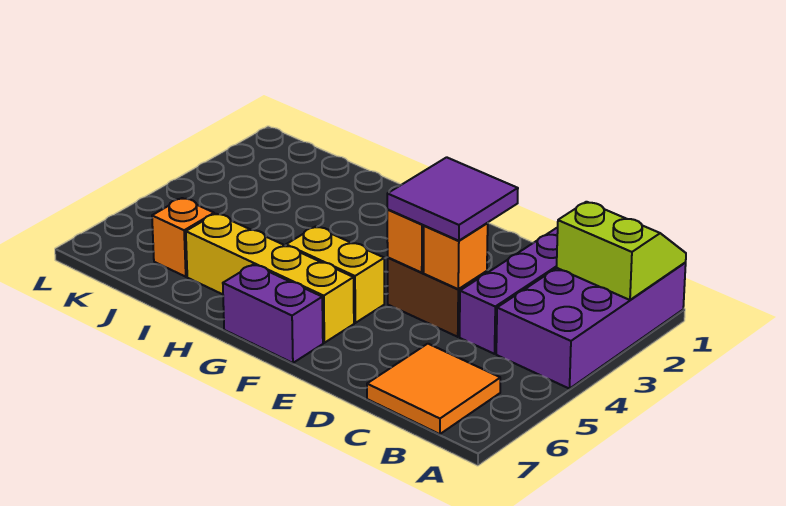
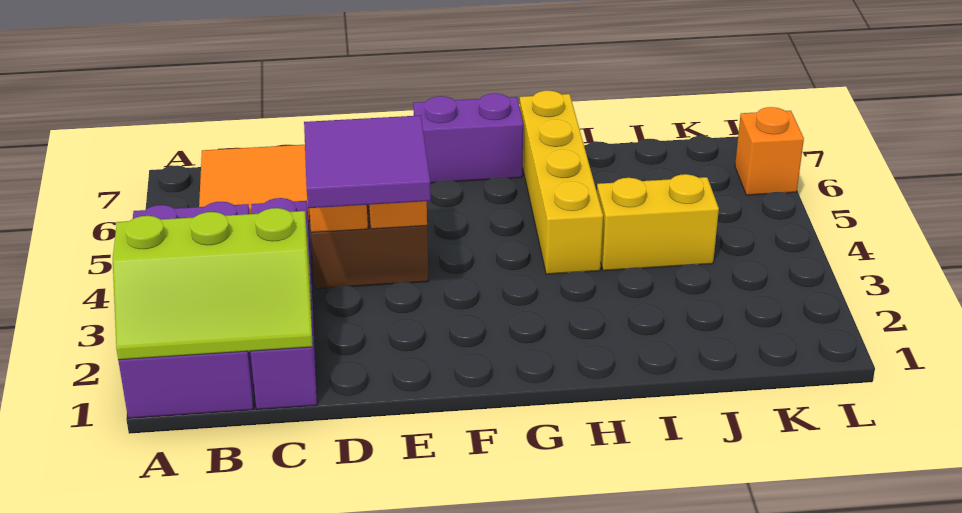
lime slope A1:B2 level 2 top 2 -> lime slope A1:C2 level 2 top 2
yellow brick F5:G5 level 1 -> yellow brick I4:J4 level 1
yellow brick F6:I6 level 1 -> yellow brick H4:H7 level 1
orange brick J6 level 1 -> orange brick L6 level 1

